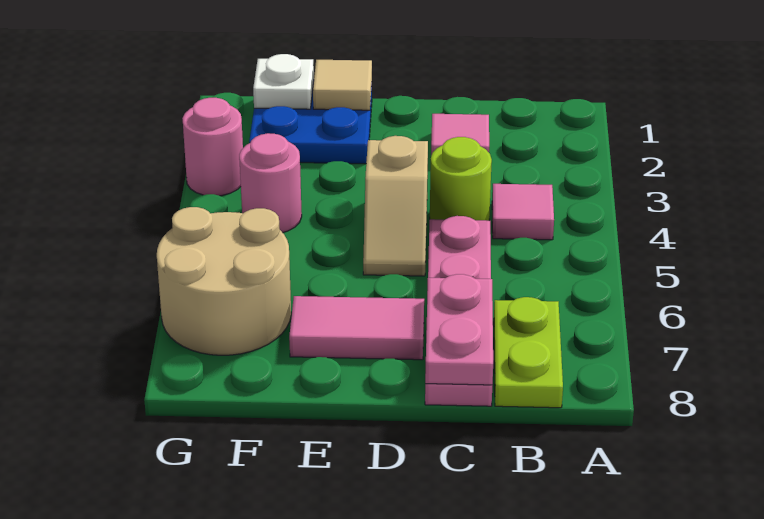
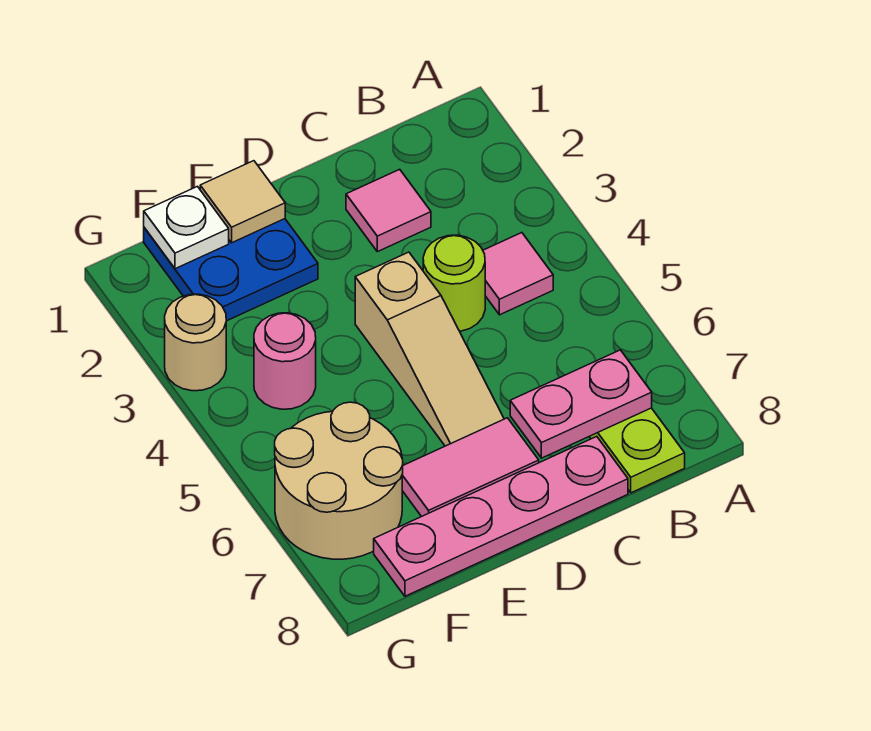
pink plate C5:C8 level 1 -> pink plate C8:F8 level 1
pink plate C7:C8 level 2 -> pink plate B7:C7 level 2
tan slope D4:D5 level 1 top 4 -> tan slope D4:D6 level 1 top 4
pink round brick G3 level 1 -> tan round brick G3 level 1

